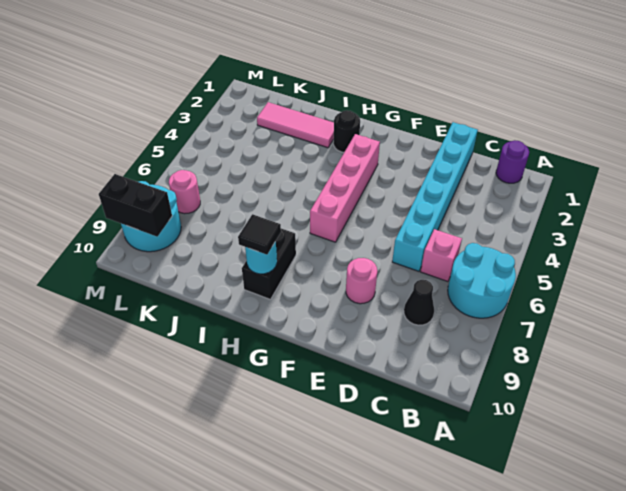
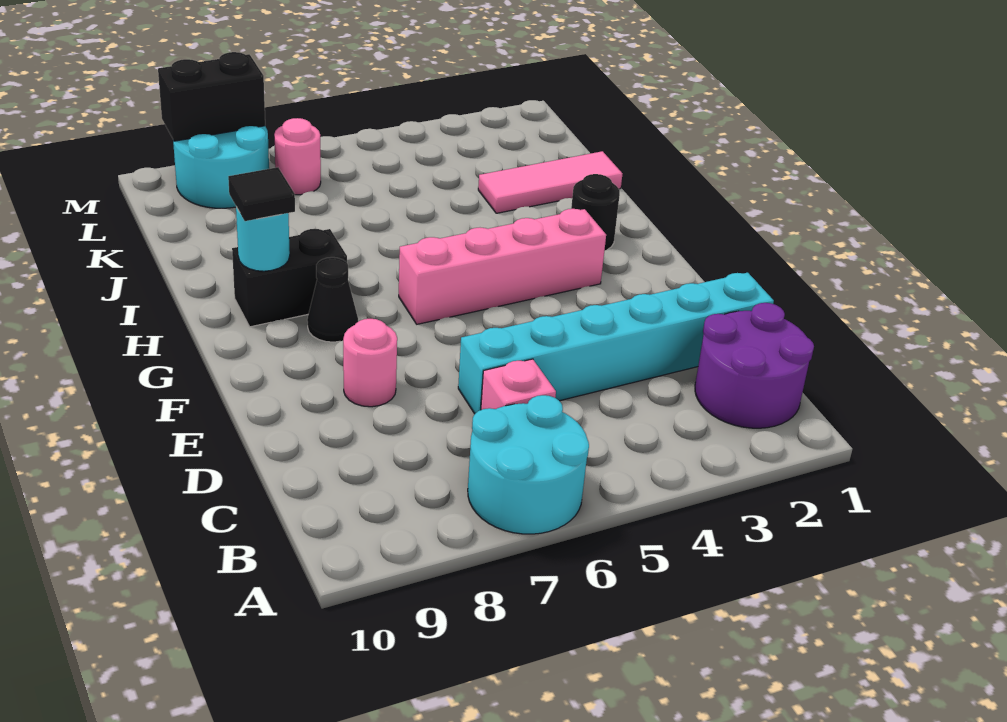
purple round brick B1 level 1 -> purple round brick B1:C2 level 1
black cone C8 level 1 -> black cone G8 level 1
pink tile I2:K2 level 1 -> pink tile J1:J3 level 1
black brick L9:M9 level 2 -> black brick M8:M9 level 2

